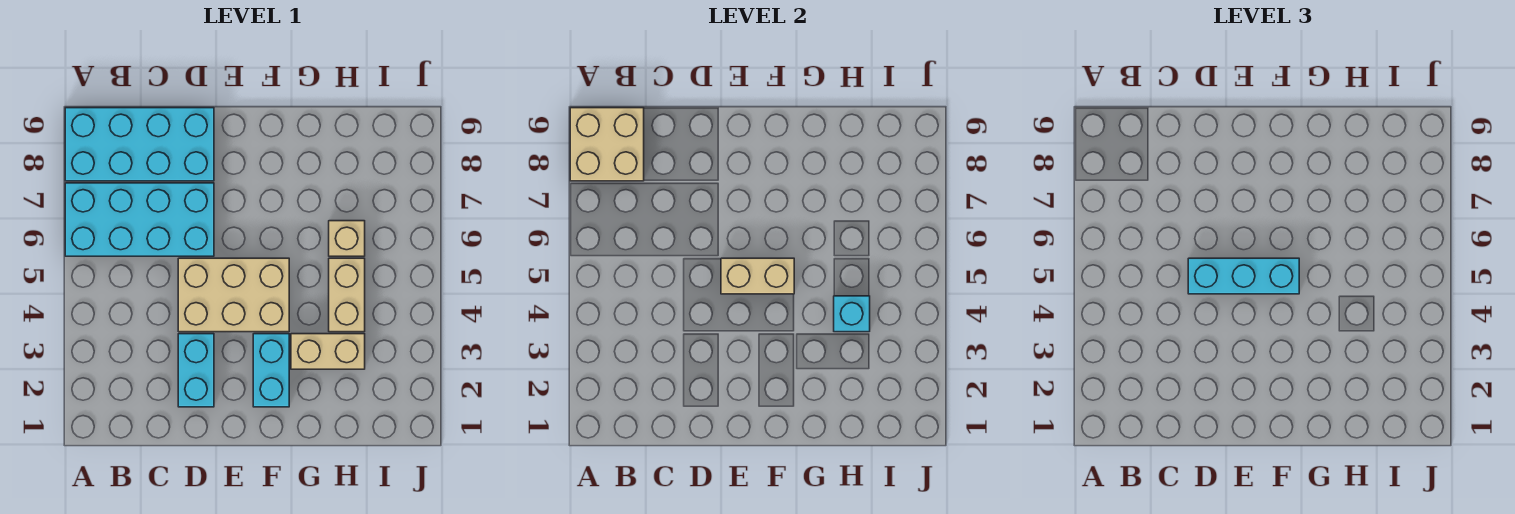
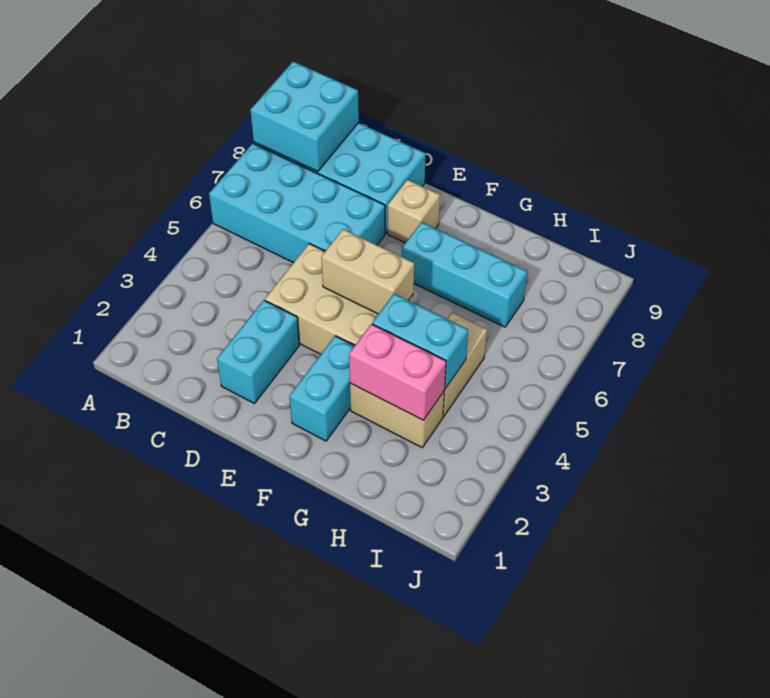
tan brick A8:B9 level 2 -> cyan brick A8:B9 level 2
cyan brick D5:F5 level 3 -> cyan brick F7:H7 level 1
none -> pink brick G3:H3 level 2
cyan brick H4 level 2 -> cyan brick G4:H4 level 2
tan brick H6 level 1 -> tan brick E8 level 1

